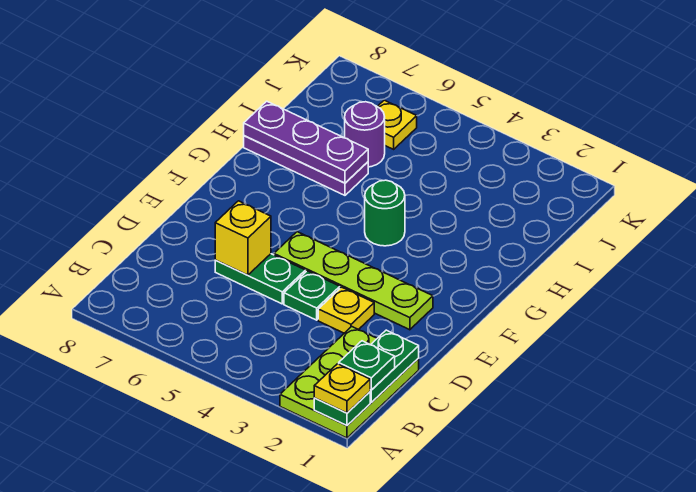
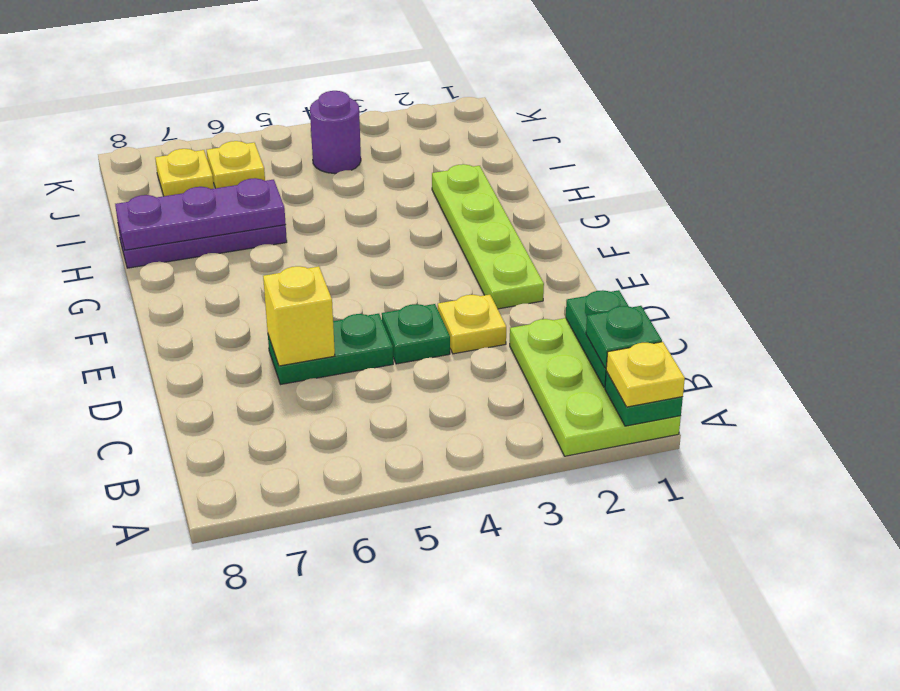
lime plate E2:E5 level 1 -> lime plate E2:H2 level 1
green round brick G4 level 1 -> none
purple round brick I6 level 1 -> purple round brick J4 level 1
none -> yellow plate J7 level 1

